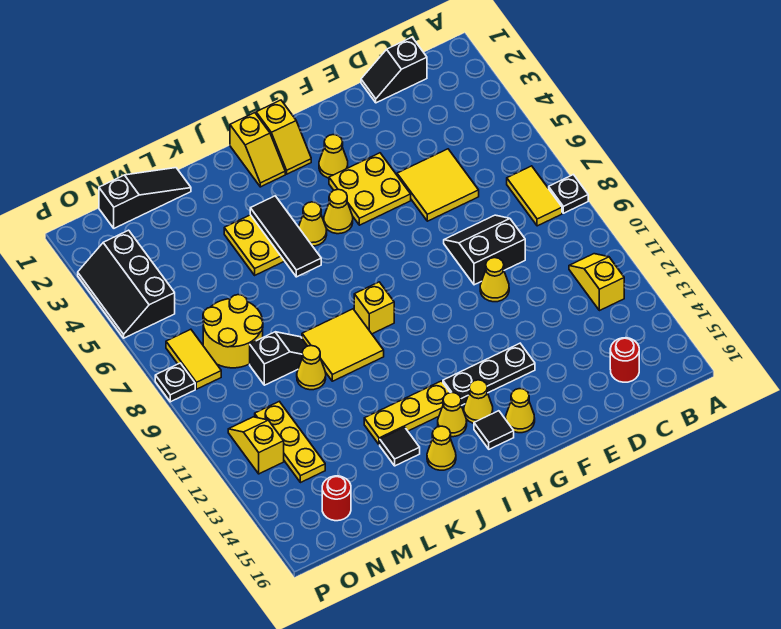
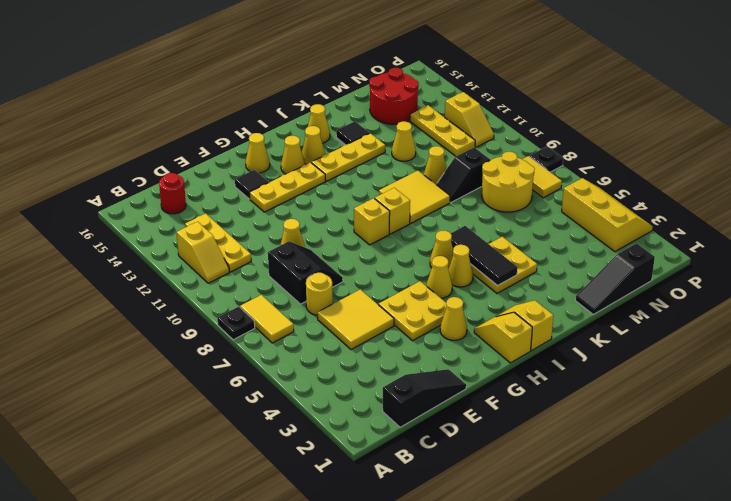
black slope C1:D1 level 1 top C -> black slope C1:E1 level 1 top C
none -> yellow plate C11:C13 level 1
none -> yellow round brick D7 level 1
black slope D8:E9 level 1 top 9 -> black slope D8:E9 level 1 top D
black plate F13:H13 level 1 -> yellow plate F13:H13 level 1
none -> yellow brick H9 level 1
black tile H15 level 1 -> black tile F14 level 1
none -> yellow cone I6 level 1
none -> yellow cone L12 level 1
red round brick N15 level 1 -> red round brick M14:N15 level 1
black slope O3:P5 level 1 top O -> yellow slope O3:P5 level 1 top O

